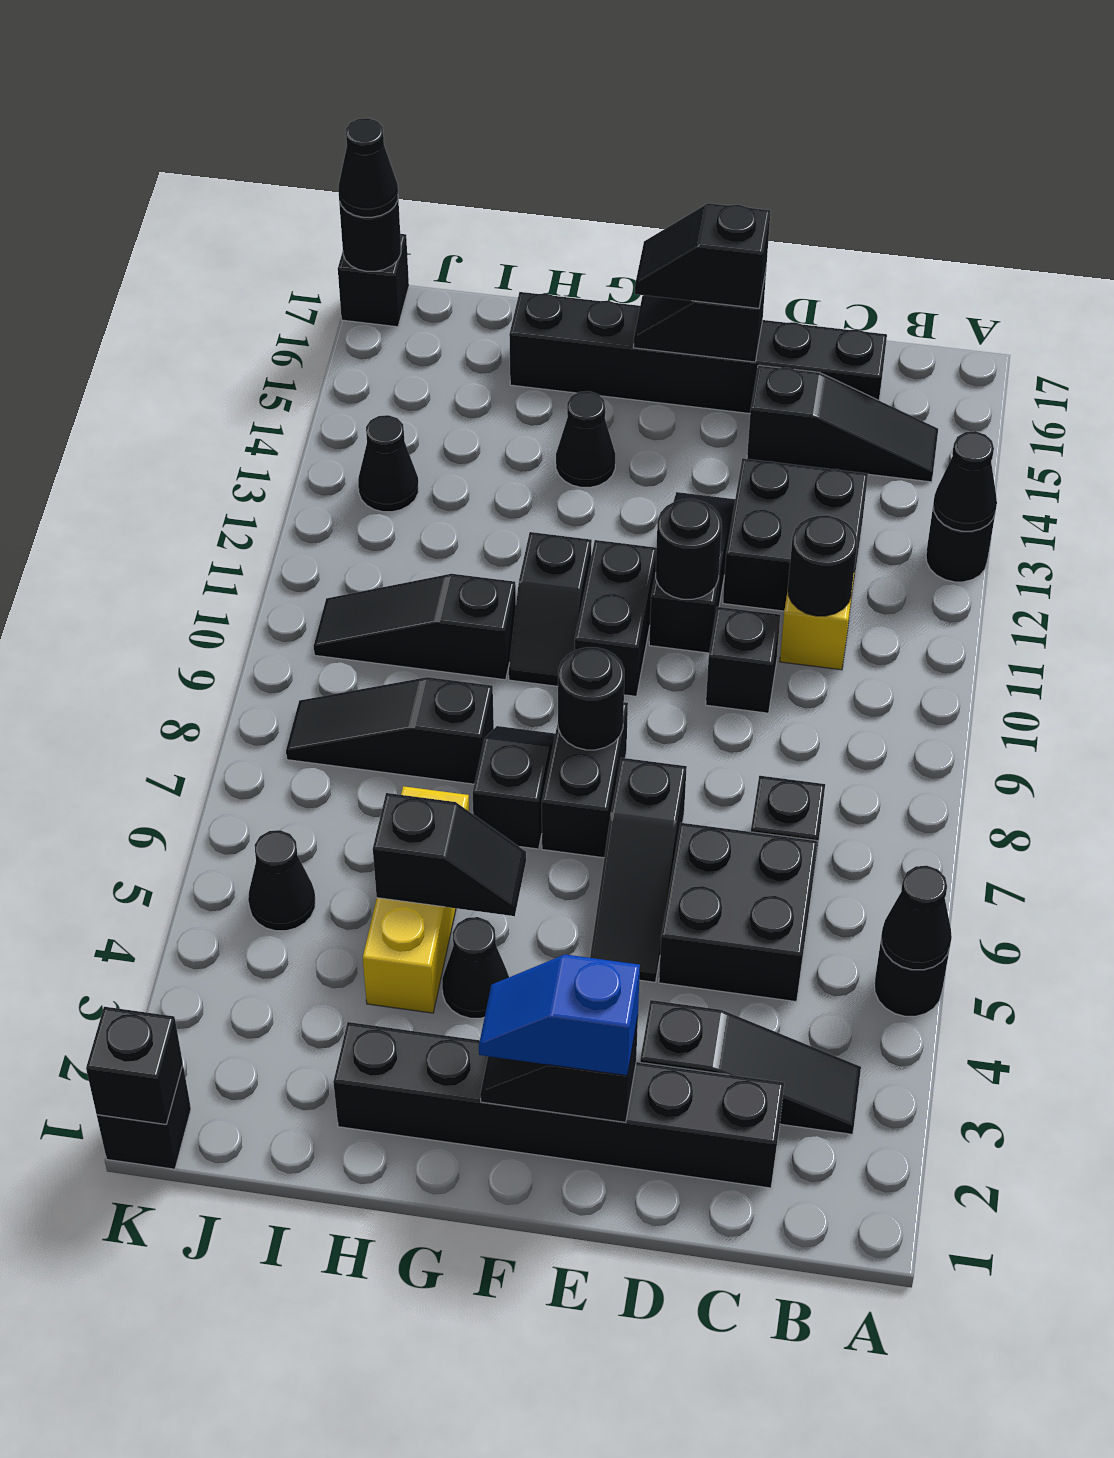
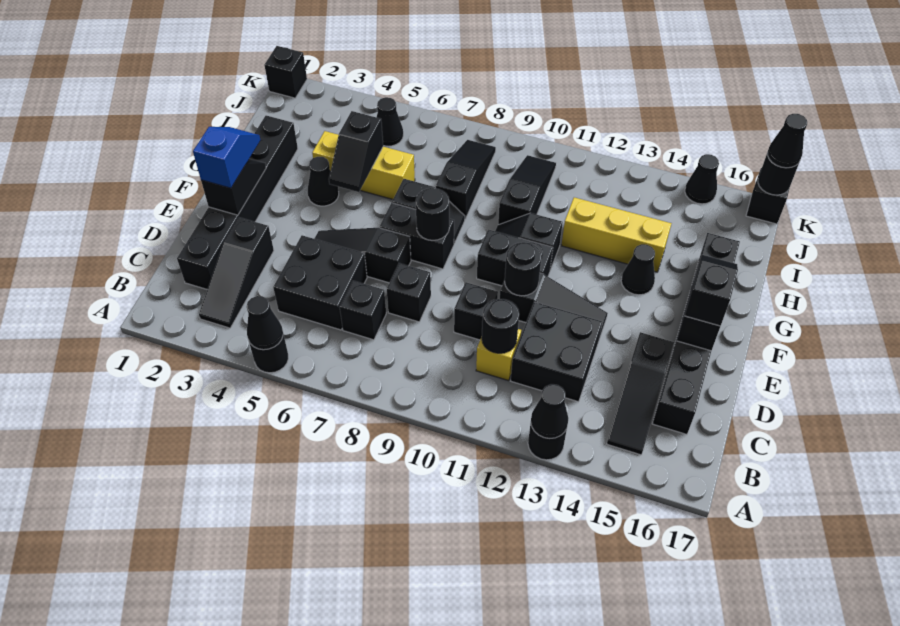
none -> yellow brick H12:H14 level 1
black cone J13 level 1 -> black cone K15 level 1
black brick K1 level 2 -> black brick D8 level 1

